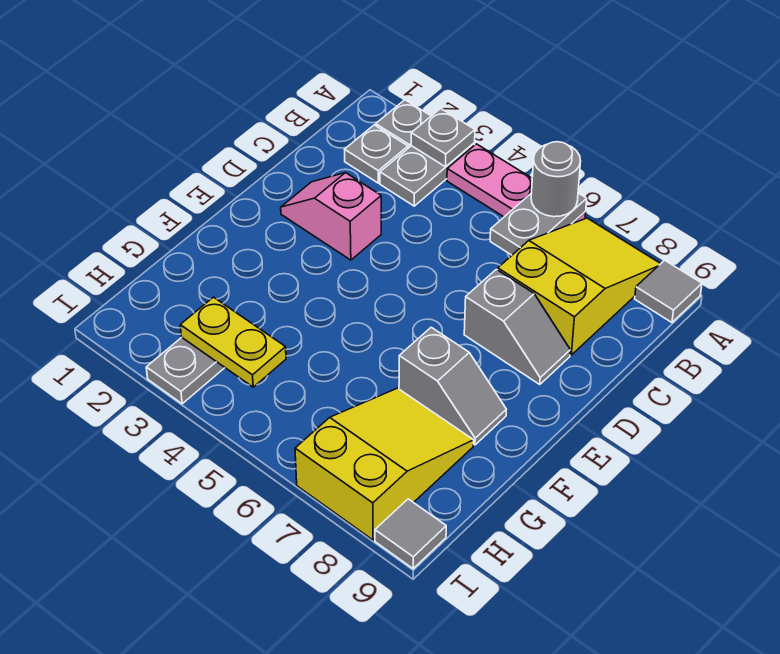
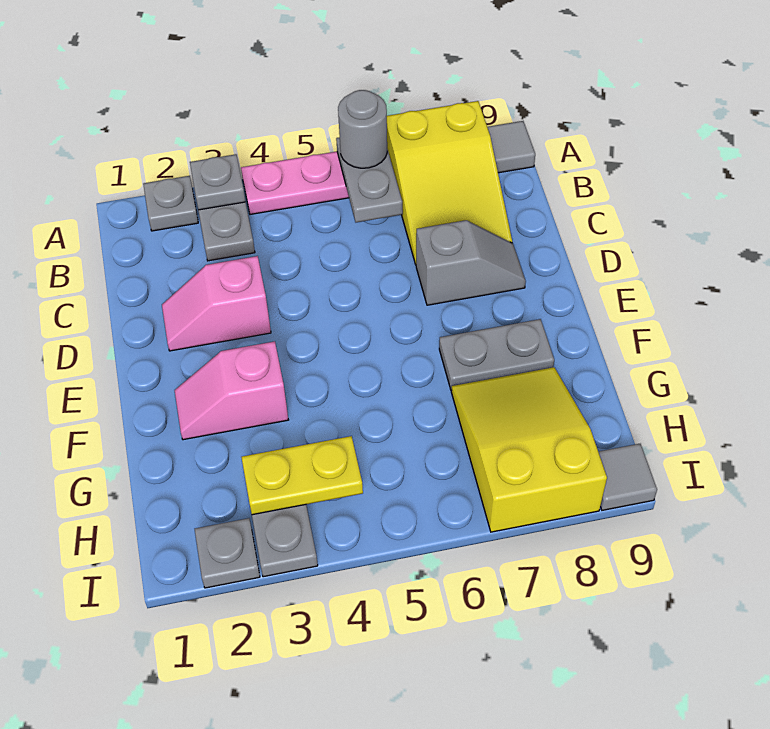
yellow slope A7:C8 level 1 top C -> yellow slope A7:C8 level 1 top A
grey plate B2 level 1 -> grey plate I2 level 1
none -> pink slope F2:F3 level 1 top 3
grey slope F7:F8 level 1 top 7 -> grey plate F7:F8 level 1

